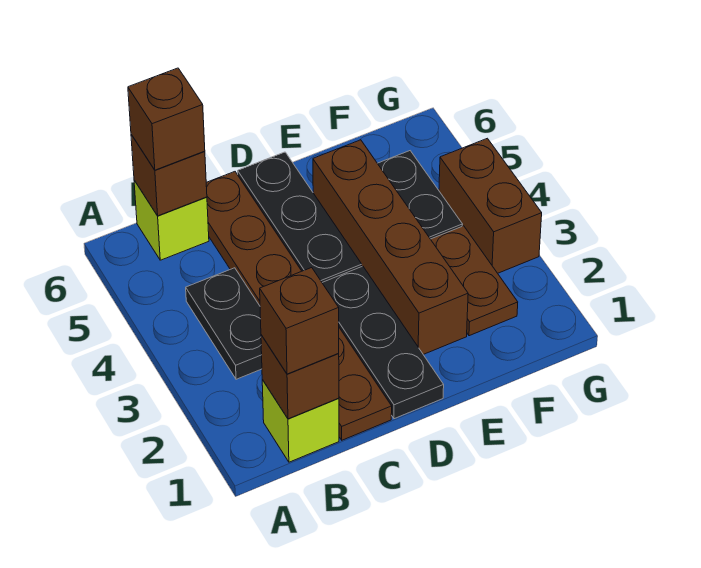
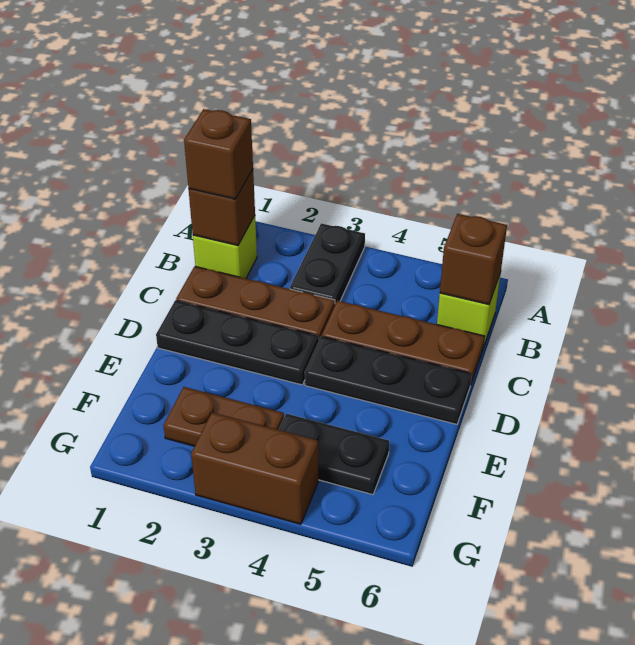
black plate B3:B4 level 1 -> black plate A3:B3 level 1
brown brick B6 level 3 -> none
brown brick E2:E5 level 1 -> none

